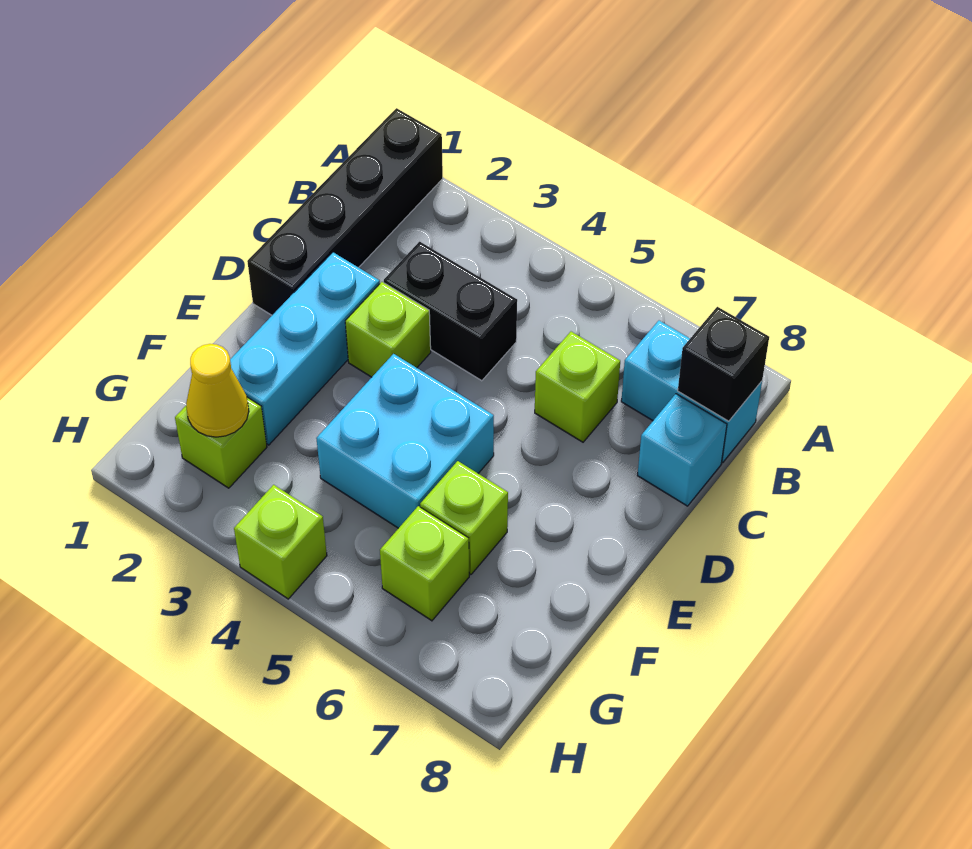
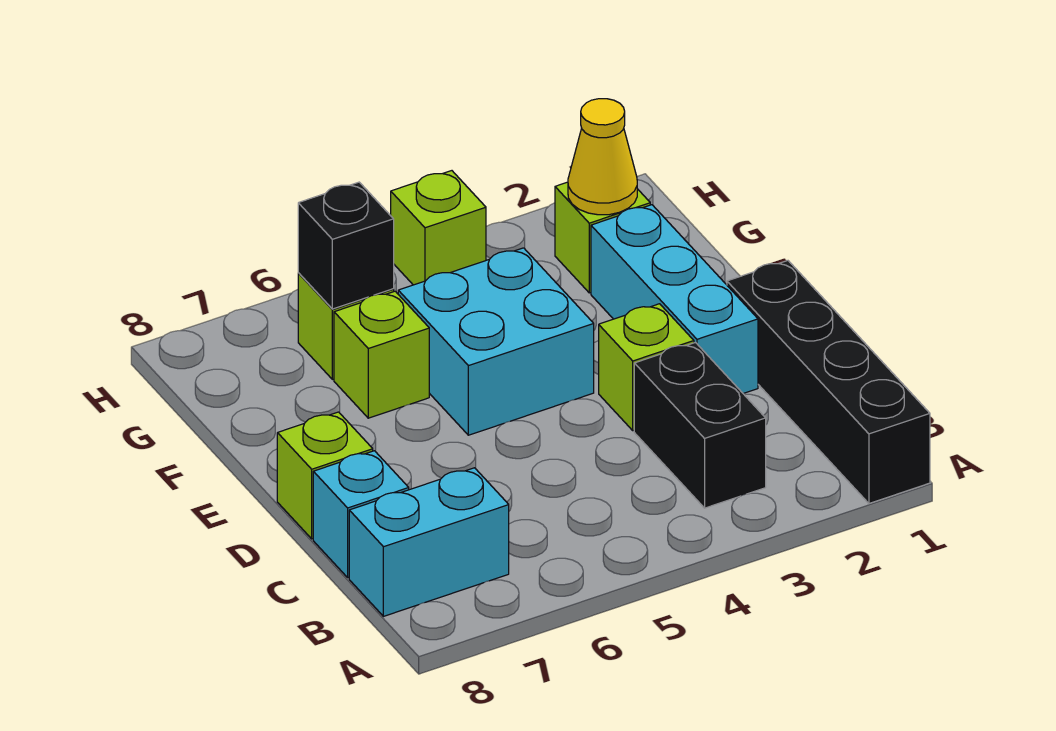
black brick B8 level 2 -> black brick G6 level 2
black brick C3:C4 level 1 -> black brick B3:C3 level 1
lime brick C6 level 1 -> lime brick D8 level 1

